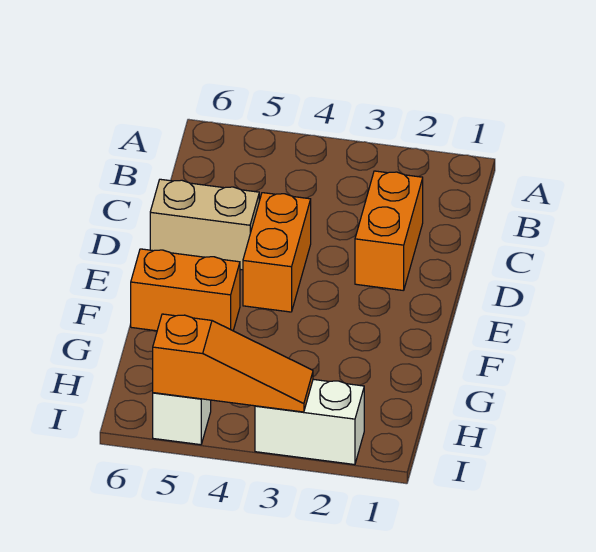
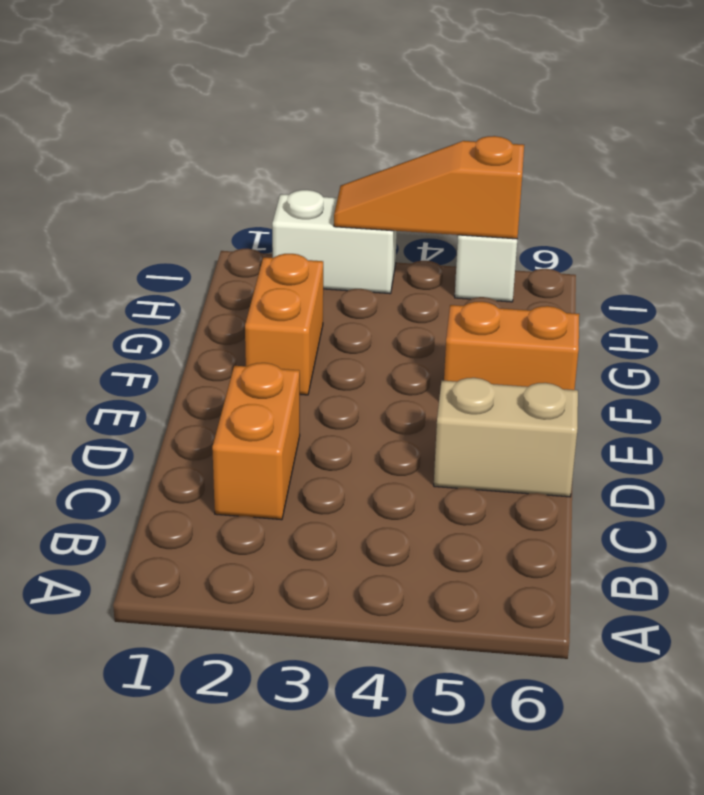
orange brick D4:E4 level 1 -> orange brick F2:G2 level 1

